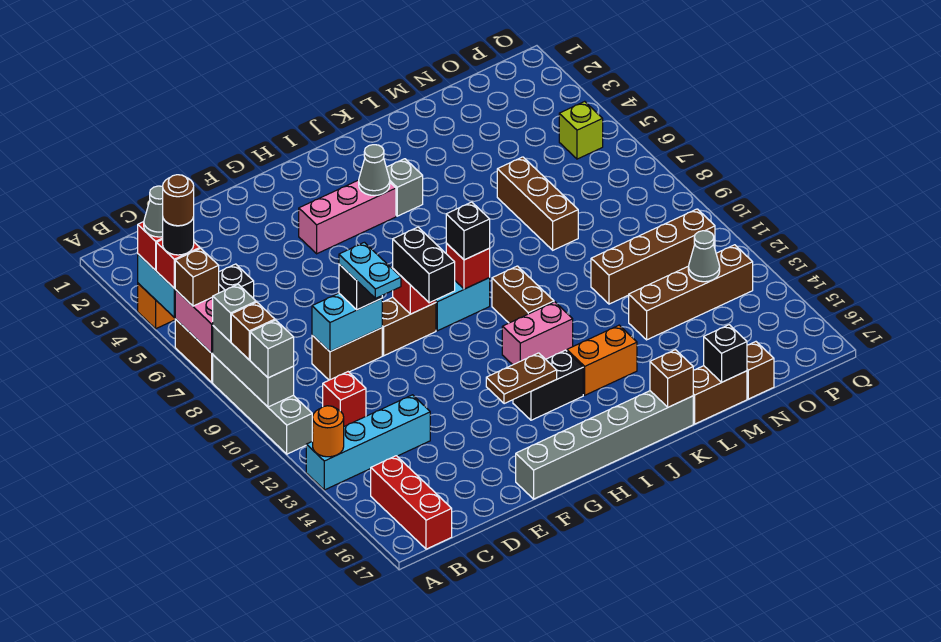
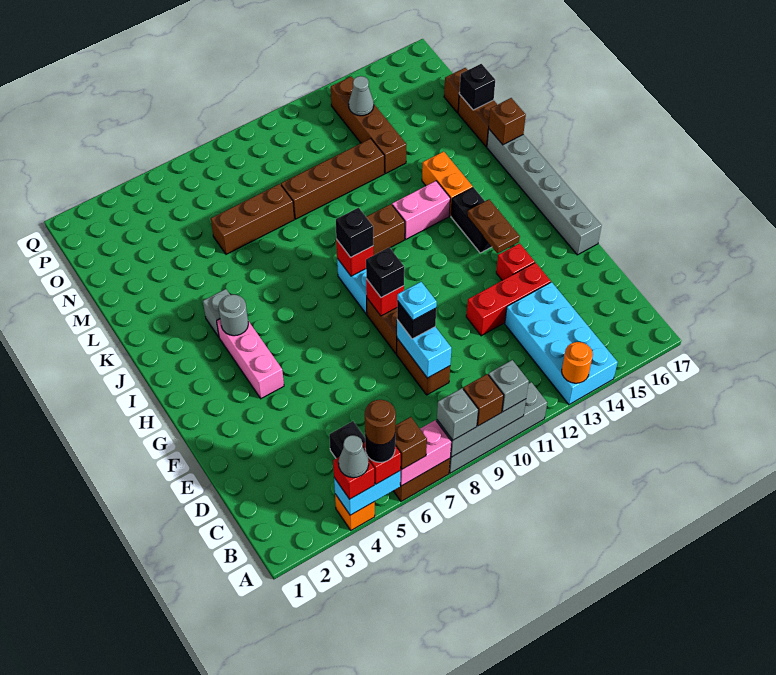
cyan brick A13:D13 level 1 -> cyan brick A13:D14 level 1
red brick B15:B17 level 1 -> red brick E12:E14 level 1
red brick C11 level 1 -> red brick F14 level 1
cyan plate E9:E10 level 4 -> cyan plate E9 level 4
black brick G9:G10 level 3 -> black brick G9 level 3
grey cone I4 level 2 -> grey round brick I4 level 2
pink brick I12:J12 level 1 -> pink brick J12:J13 level 1
brown brick M11:P11 level 1 -> brown brick M9:M12 level 1
lime brick P5 level 1 -> none

